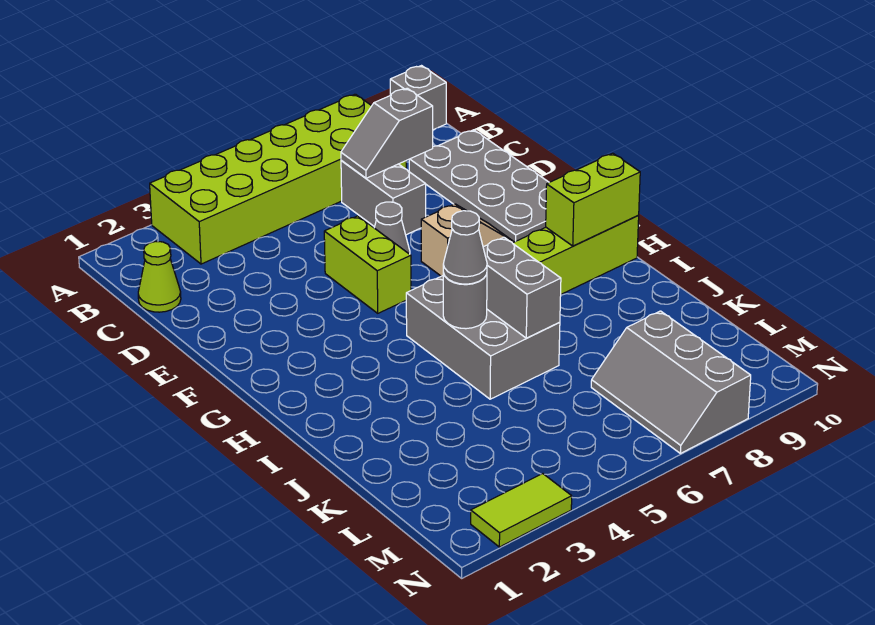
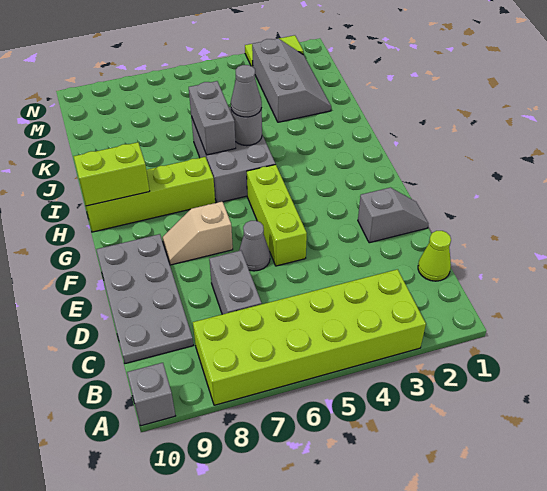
grey slope C7:C8 level 2 top 8 -> grey slope E1:E2 level 1 top 2
lime brick E5:F5 level 1 -> lime brick E5:G5 level 1
grey slope L7:N8 level 1 top 8 -> grey slope K2:M3 level 1 top 3

